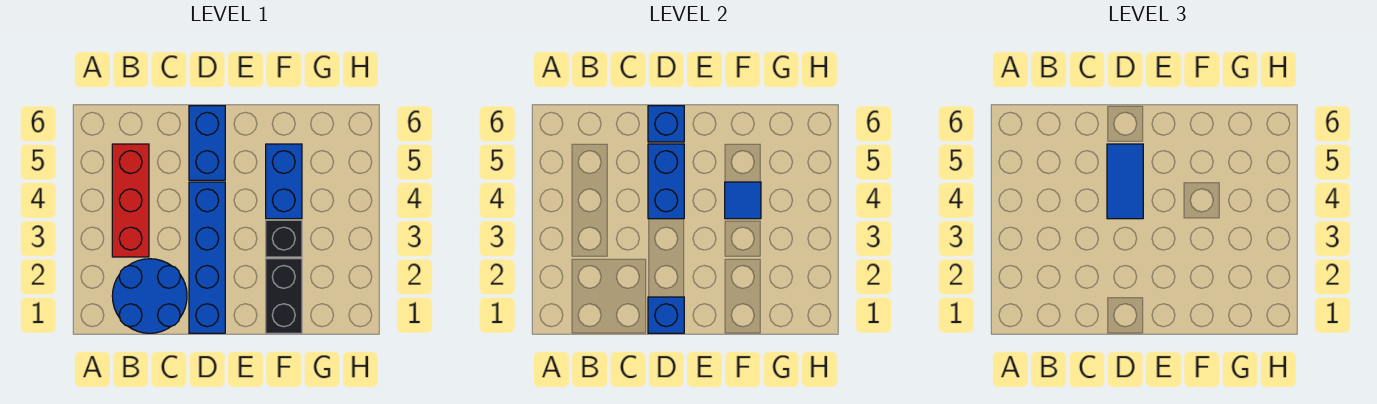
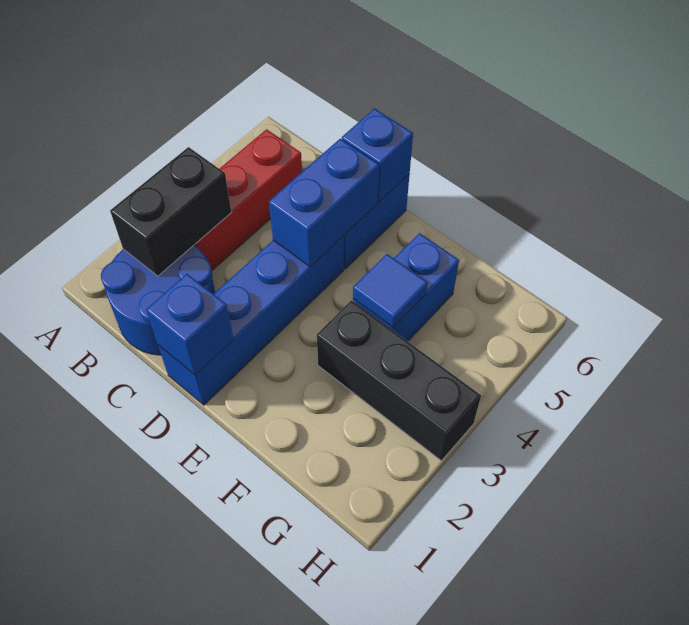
blue tile D4:D5 level 3 -> none
black brick F1:F2 level 1 -> black brick B2:B3 level 2
black brick F3 level 1 -> black brick F3:H3 level 1

